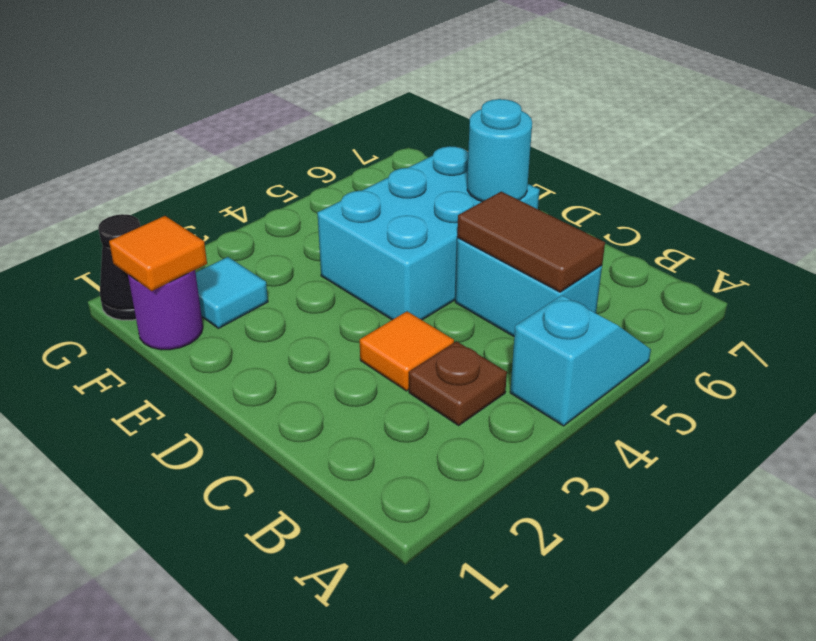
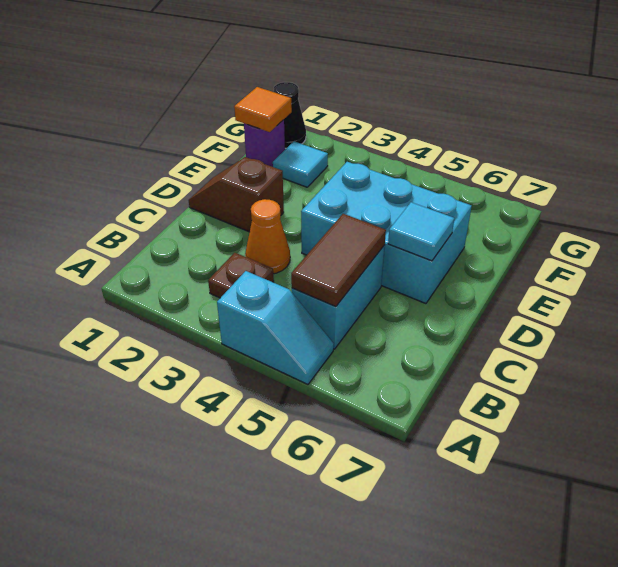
orange tile C3 level 1 -> orange cone C3 level 1
none -> brown slope D1:D2 level 1 top 2
cyan round brick D6 level 2 -> cyan tile D6 level 2

